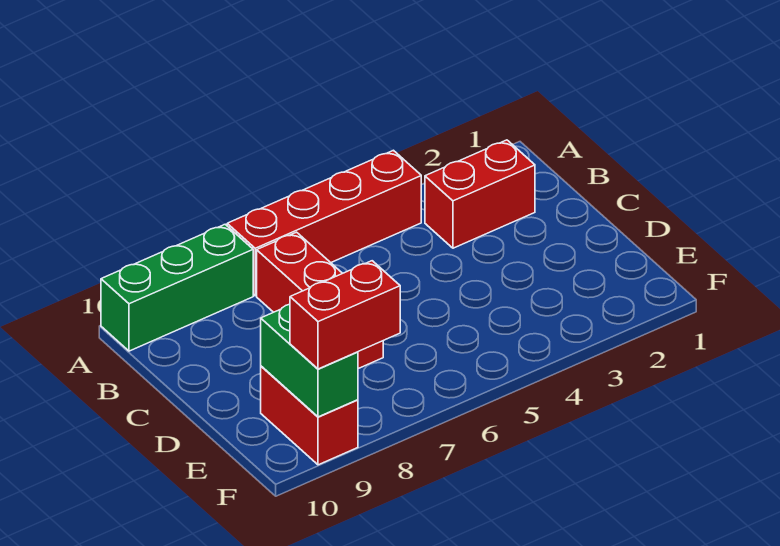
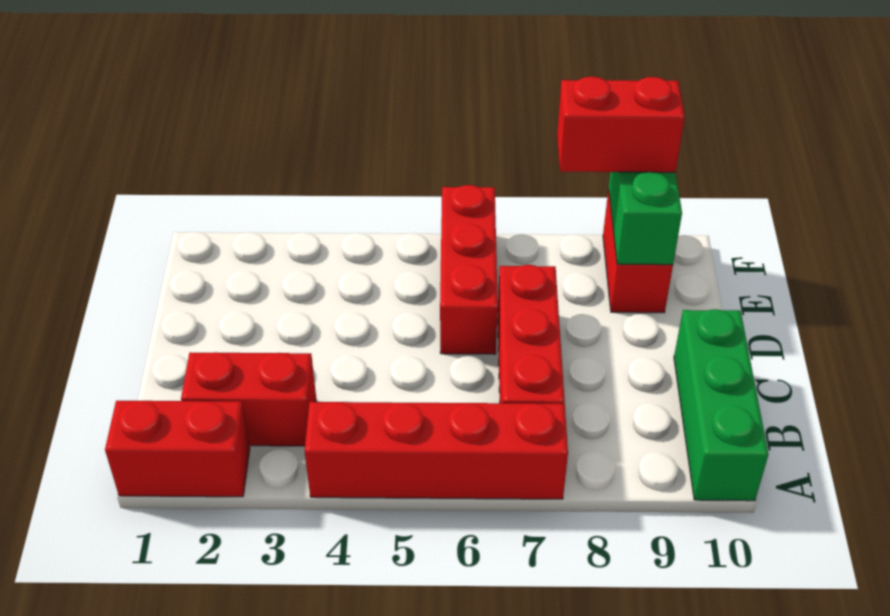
none -> red brick A1:A2 level 1
green brick A8:A10 level 1 -> green brick A10:C10 level 1
none -> red brick D6:F6 level 1

